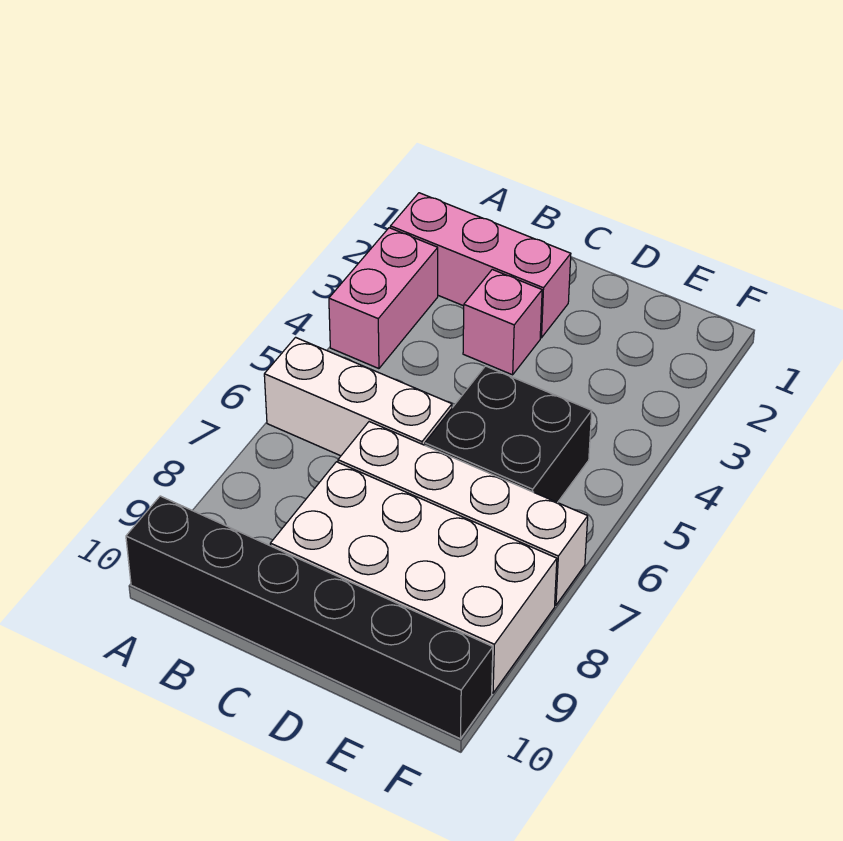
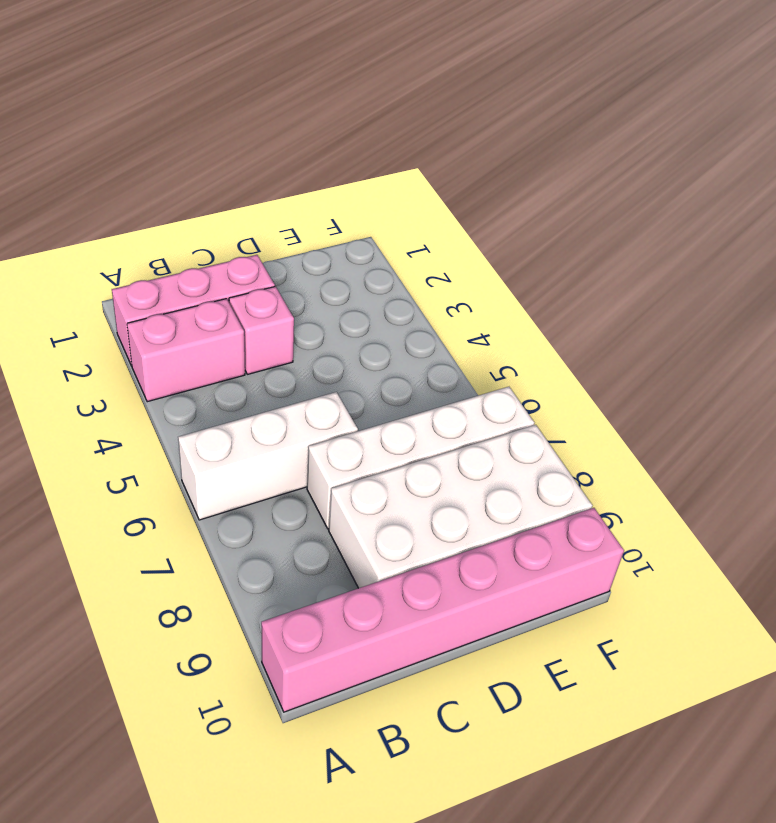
pink brick A3:A4 level 1 -> pink brick A3:B3 level 1
black brick A10:F10 level 1 -> pink brick A10:F10 level 1
black brick D5:E6 level 1 -> none

